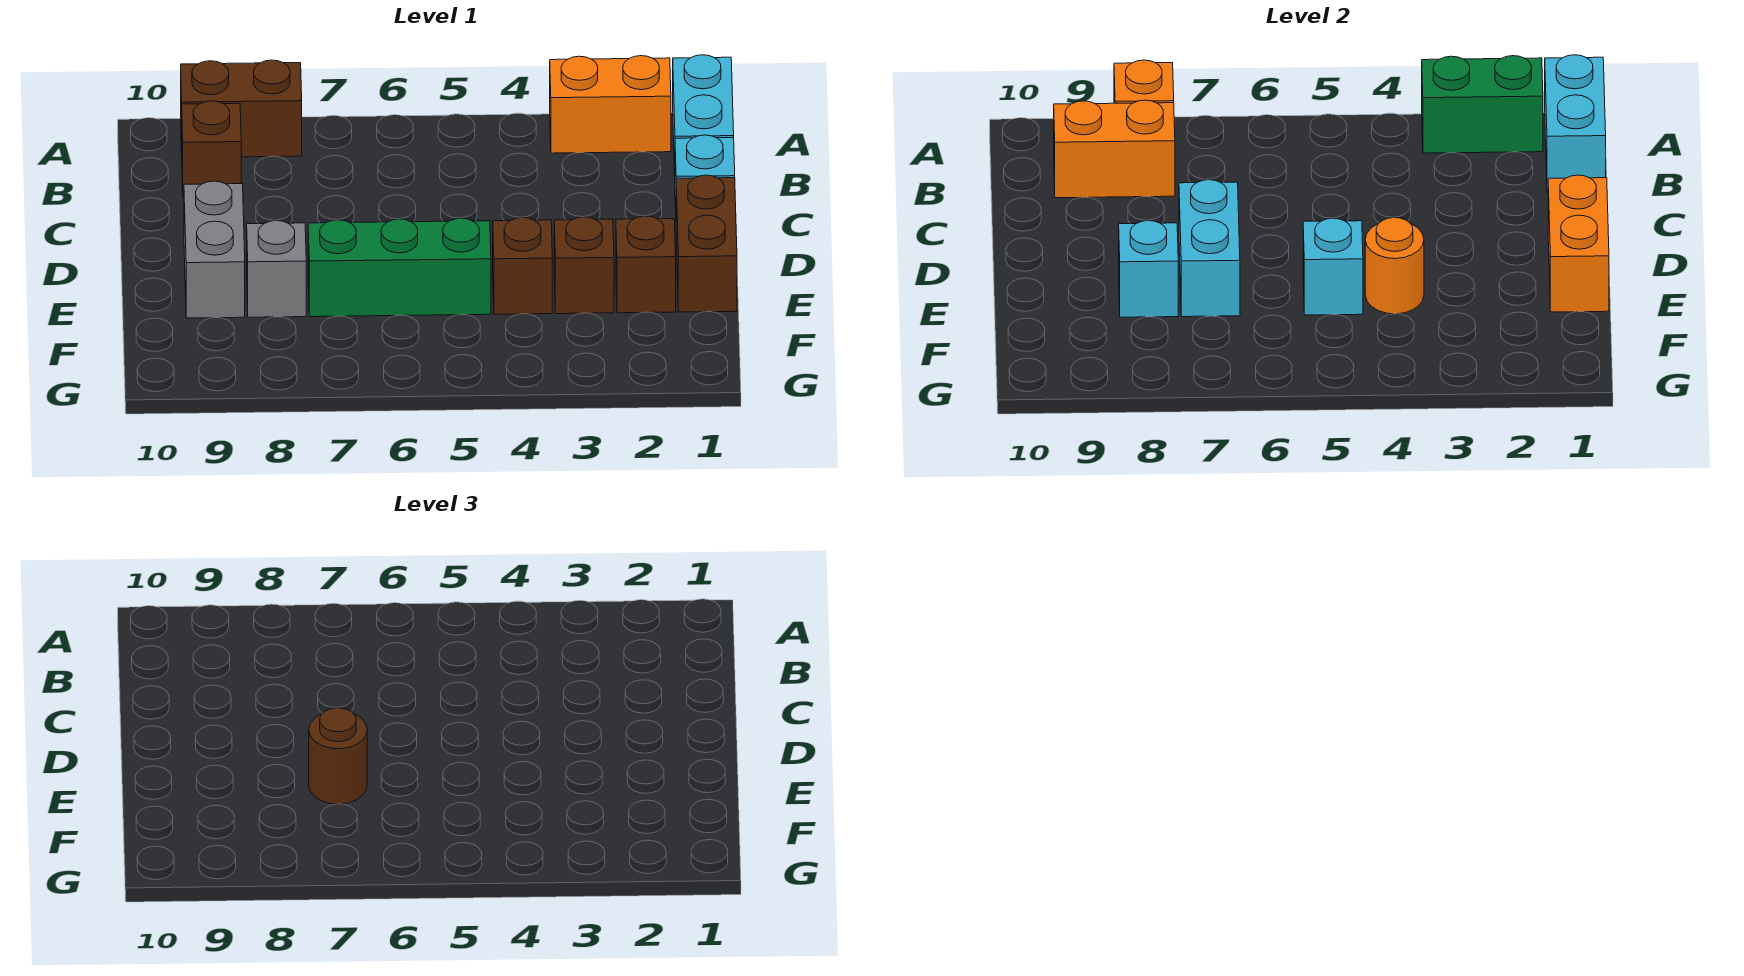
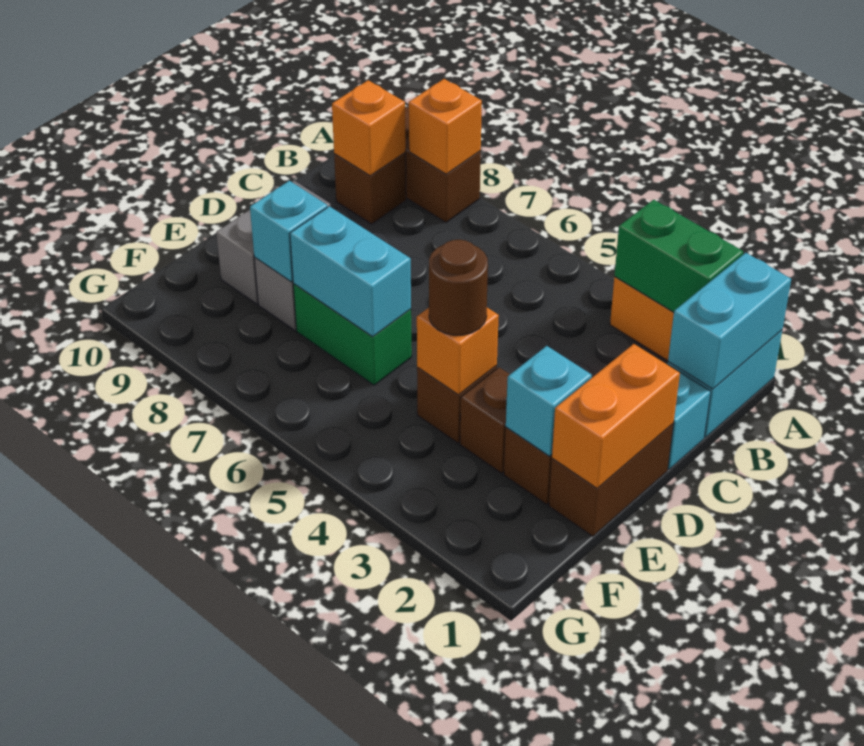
orange brick B8:B9 level 2 -> orange brick B9 level 2
cyan brick D7:E7 level 2 -> cyan brick E6:E7 level 2
orange round brick E4 level 2 -> orange brick E4 level 2
green brick E5:E7 level 1 -> green brick E6:E7 level 1
cyan brick E5 level 2 -> cyan brick E2 level 2
brown round brick E7 level 3 -> brown round brick E4 level 3

